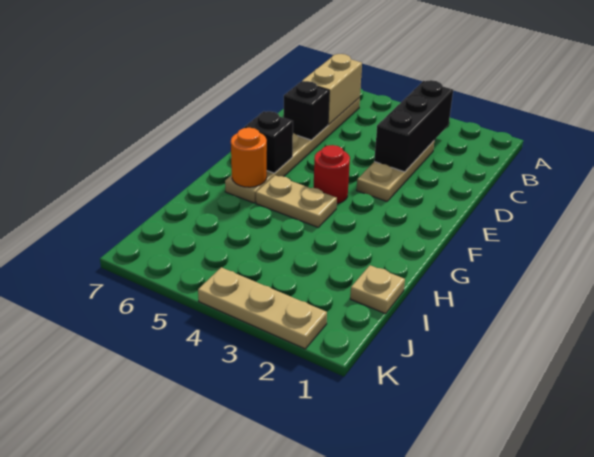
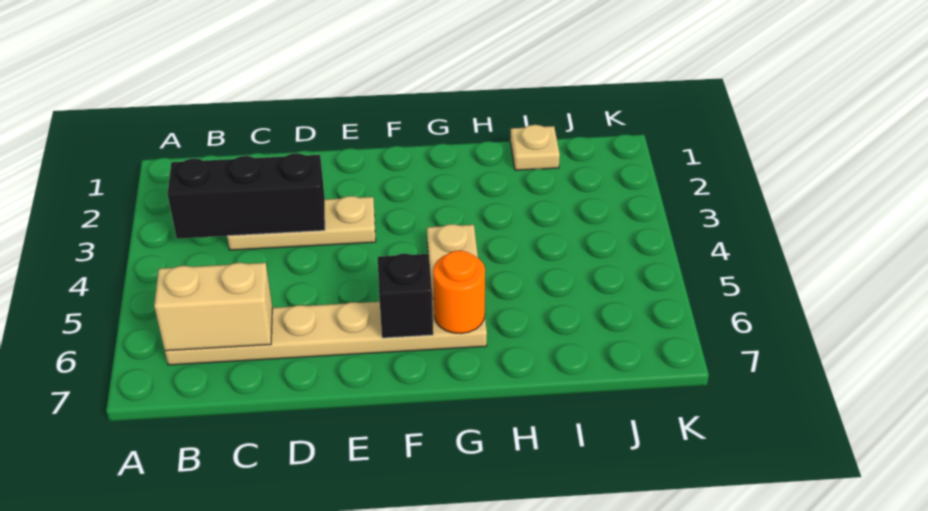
black brick D6 level 2 -> none
red round brick F4 level 1 -> none
tan plate K2:K4 level 1 -> none

